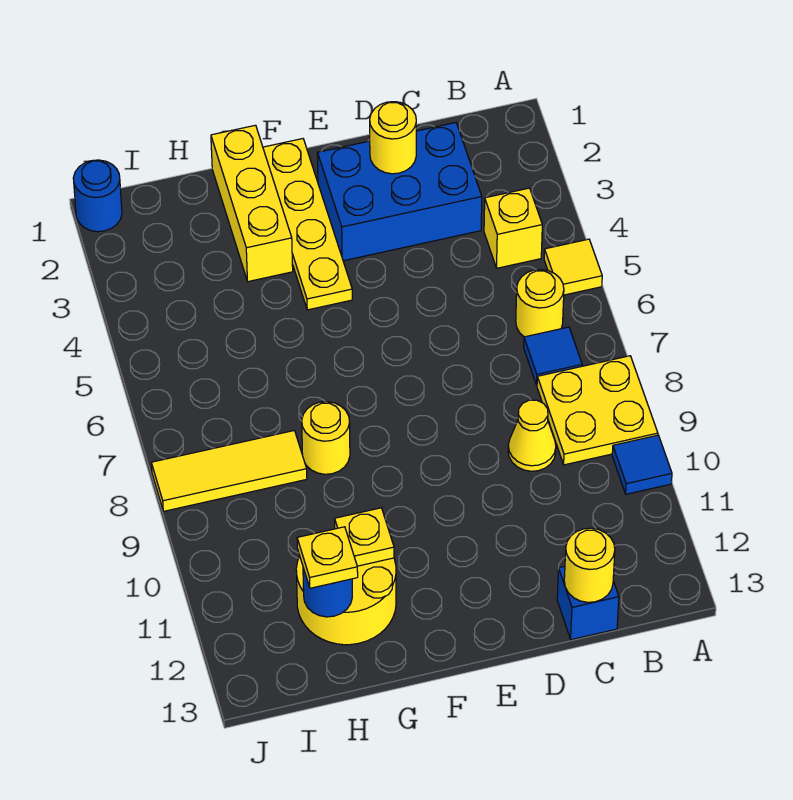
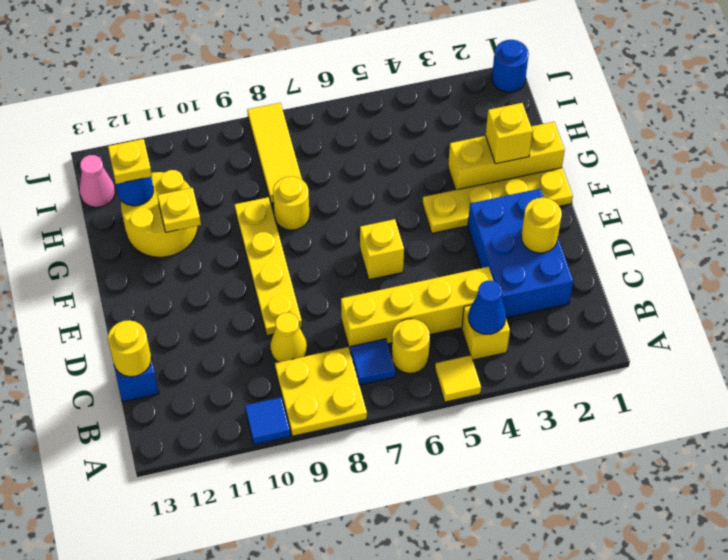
none -> blue cone B4 level 2
none -> yellow brick C4:C7 level 1
none -> yellow plate D9:G9 level 1
none -> yellow brick E6 level 1
none -> yellow brick G2 level 2
none -> pink cone I13 level 1

